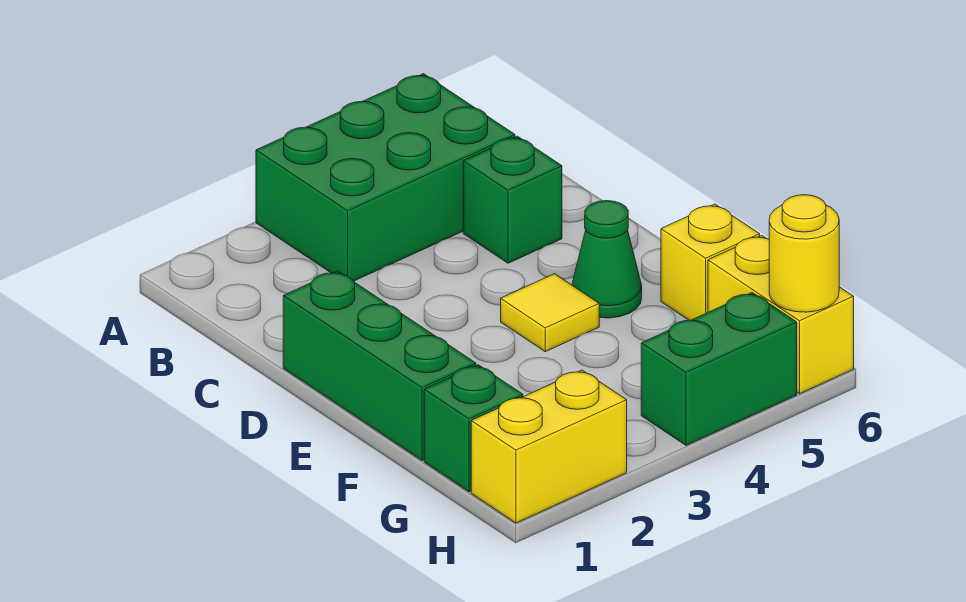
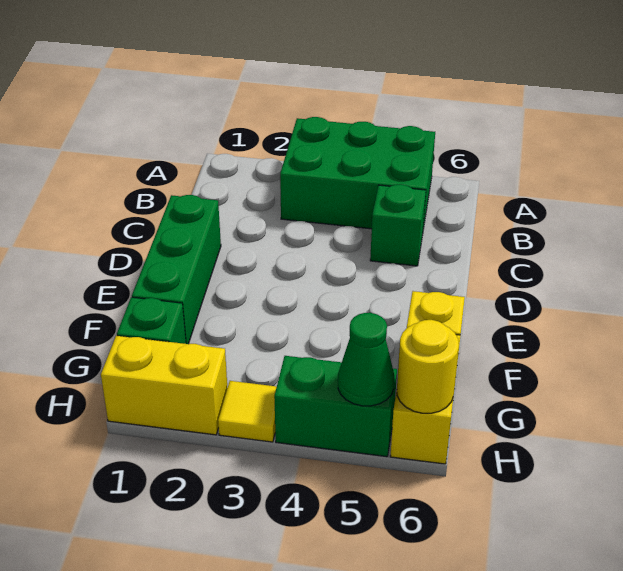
yellow tile E4 level 1 -> yellow tile H3 level 1
green cone E5 level 1 -> green cone H5 level 2

